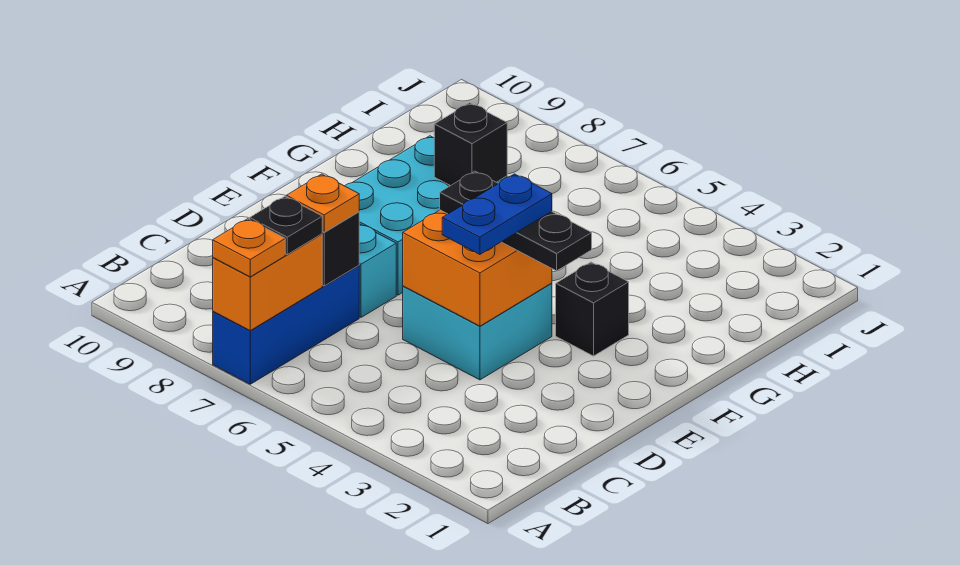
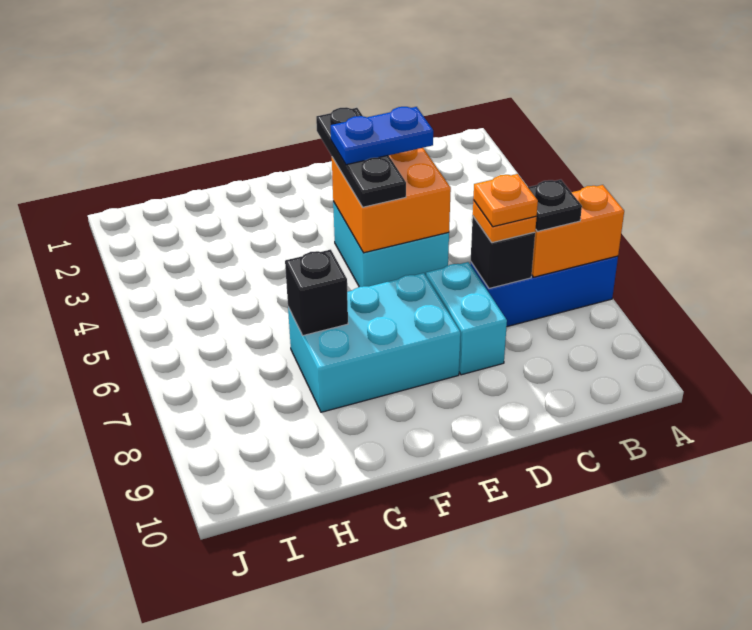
orange plate A7 level 3 -> orange plate C7 level 4
black brick F3 level 1 -> none

